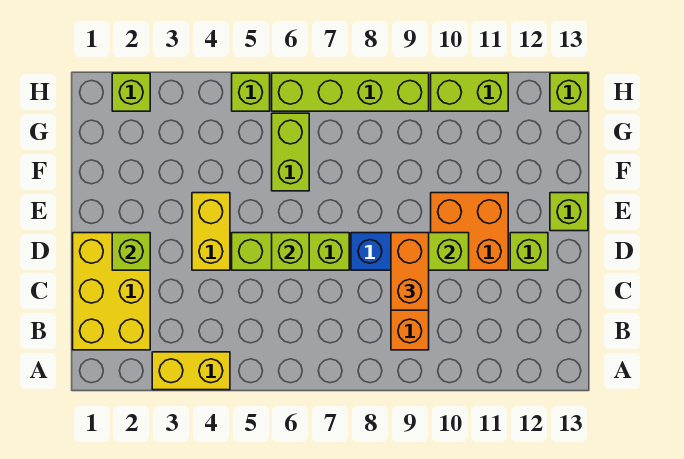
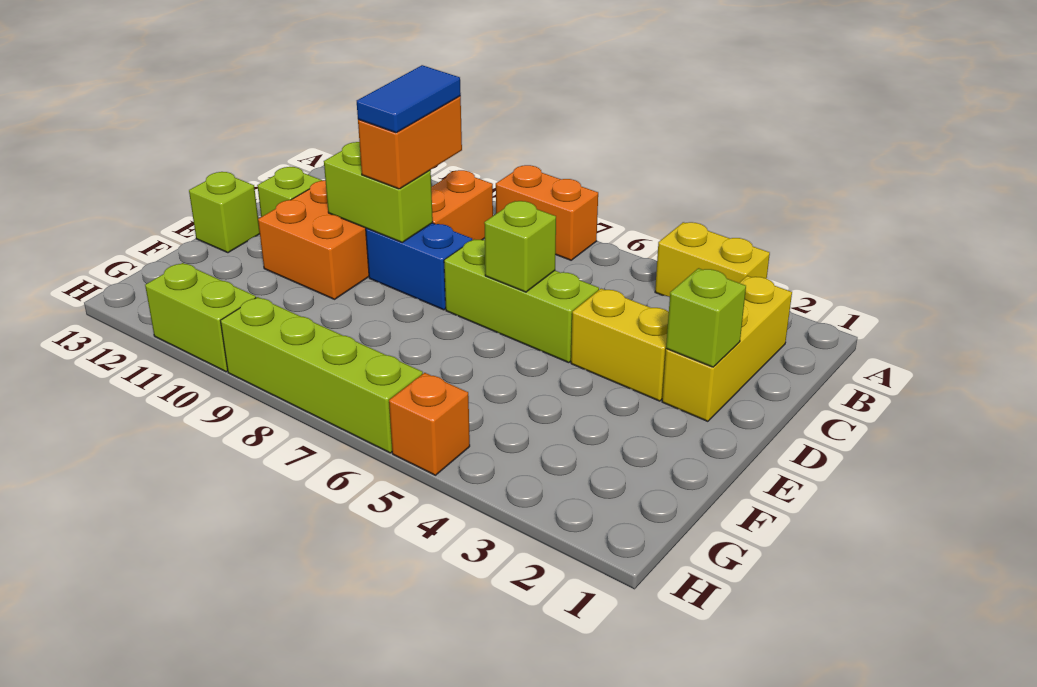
none -> orange brick A7:A8 level 1
yellow brick B1:D2 level 1 -> yellow brick B2:D2 level 1
none -> blue tile C9:D9 level 4
yellow brick D4:E4 level 1 -> yellow brick D3:D4 level 1
lime brick F6:G6 level 1 -> none
lime brick H2 level 1 -> none
lime brick H5 level 1 -> orange brick H5 level 1
lime brick H13 level 1 -> none

